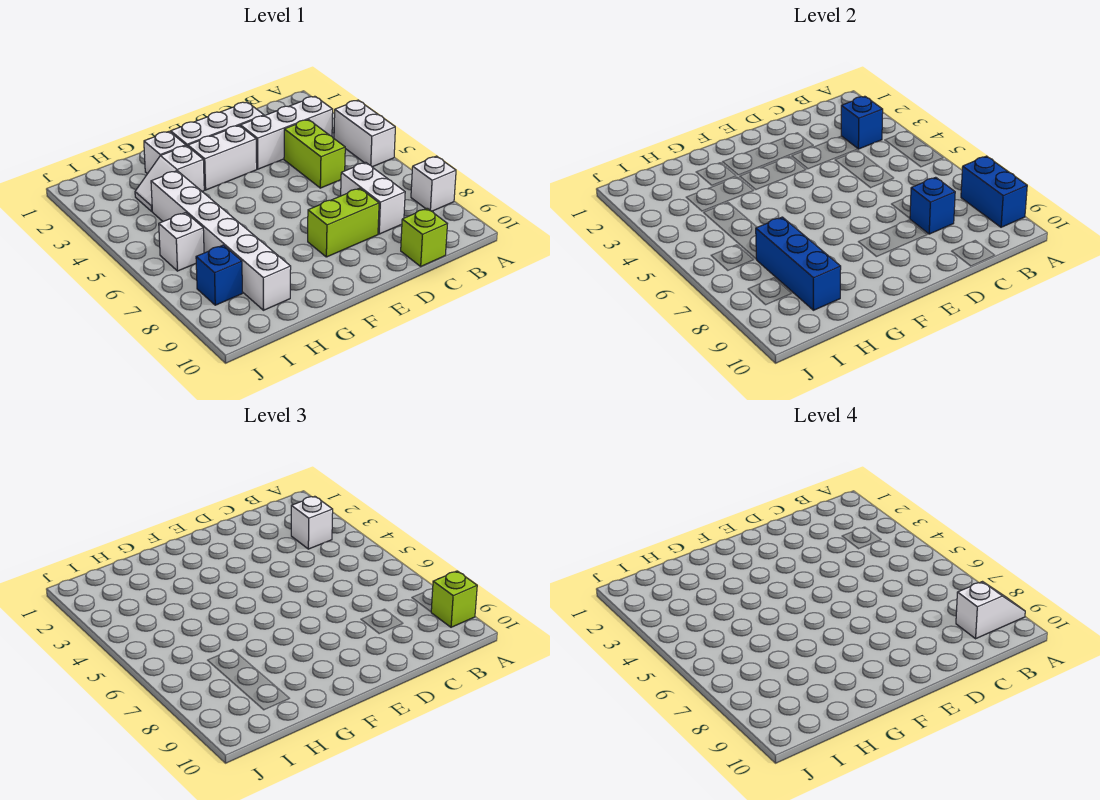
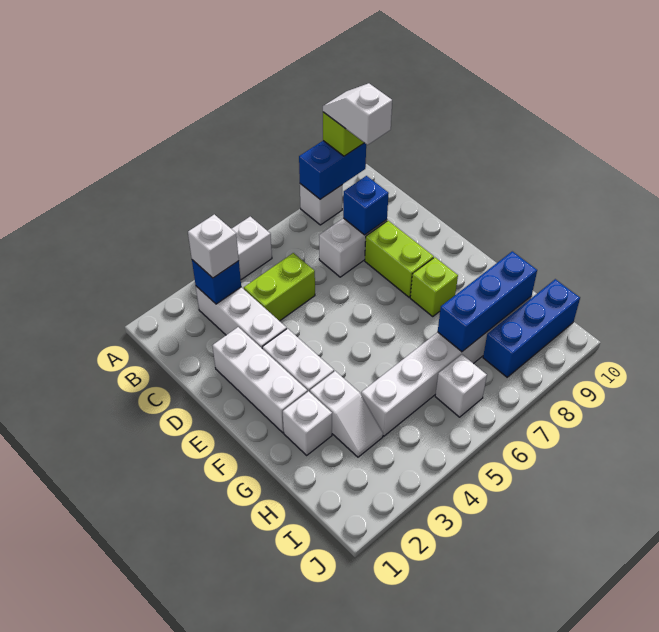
lime brick C10 level 1 -> lime brick F8 level 1
blue brick I8 level 1 -> blue brick I8:I10 level 1

